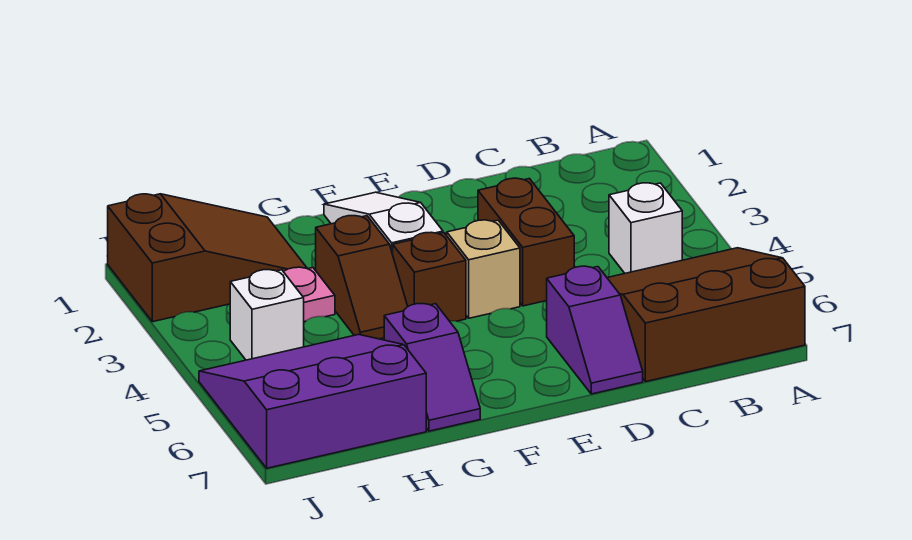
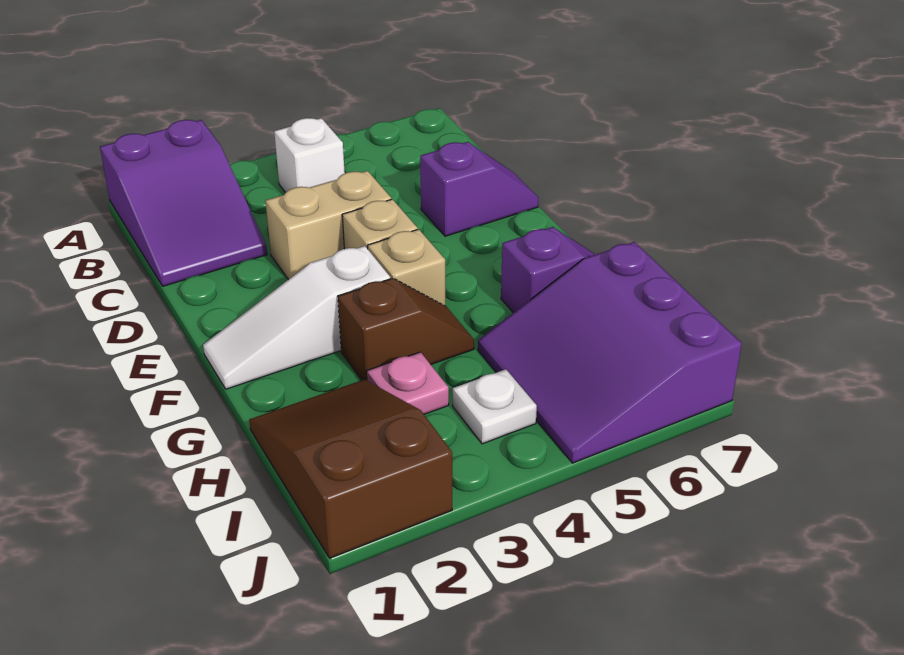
none -> purple slope A1:C2 level 1 top A
brown slope A5:C7 level 1 top 7 -> none
brown brick D3:D4 level 1 -> tan brick D3:D4 level 1
brown brick F4 level 1 -> tan brick F4 level 1
white brick I4 level 1 -> white plate I4 level 1

